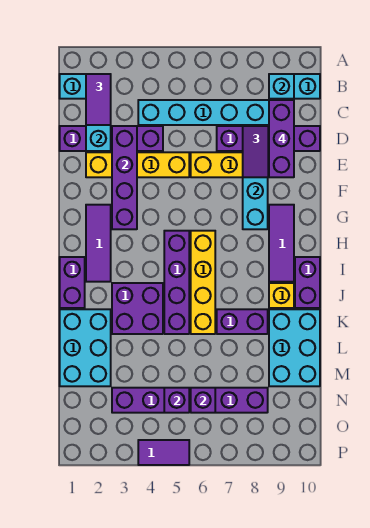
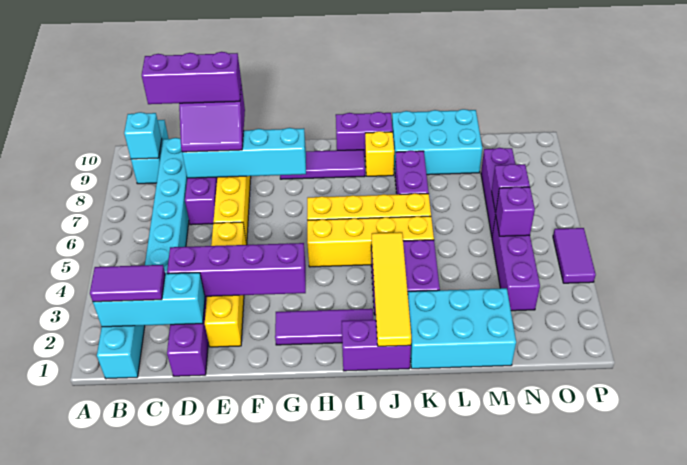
purple brick H5:K5 level 1 -> yellow brick H5:K5 level 1
none -> yellow tile J1:J4 level 2

